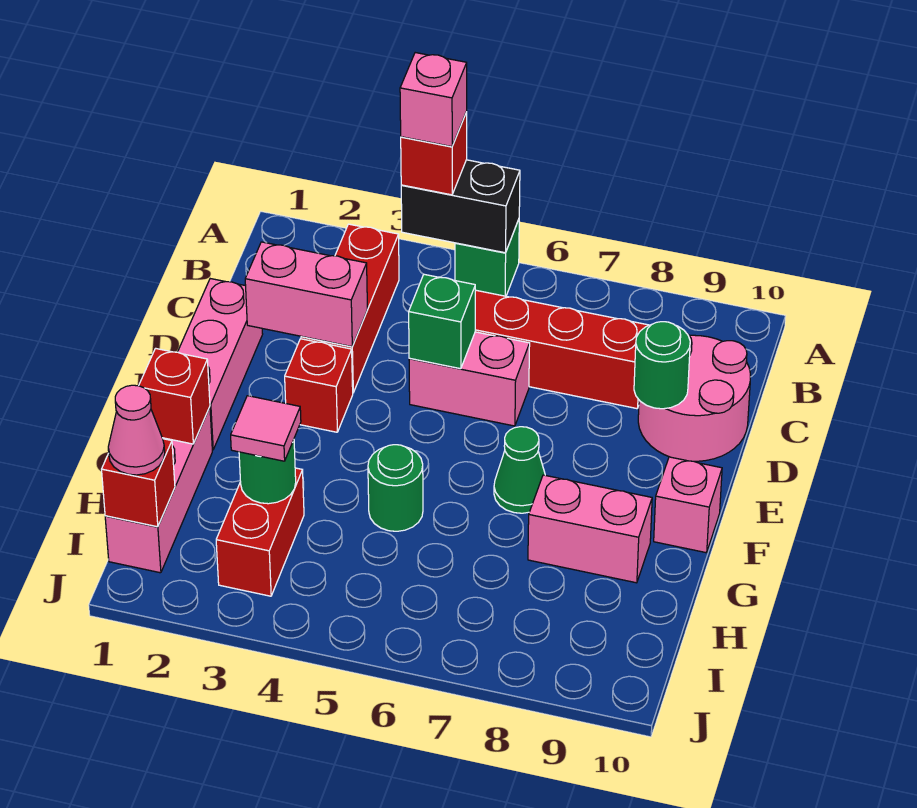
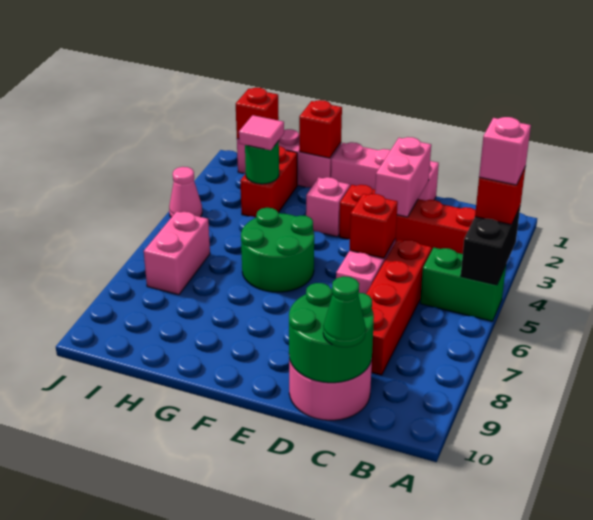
green brick A5 level 1 -> green brick A5:B5 level 1
green brick D5 level 2 -> red brick D5 level 2
green round brick D9 level 2 -> green round brick C9:D10 level 2
green cone F7 level 1 -> green cone C10 level 3
pink brick F10 level 1 -> pink brick F3 level 1
green round brick G5 level 1 -> green round brick F5:G6 level 1
pink brick G8:G9 level 1 -> pink brick I6:I7 level 1
red brick H3:I3 level 1 -> red brick H2:H3 level 1
pink cone I1 level 3 -> pink cone J4 level 1

